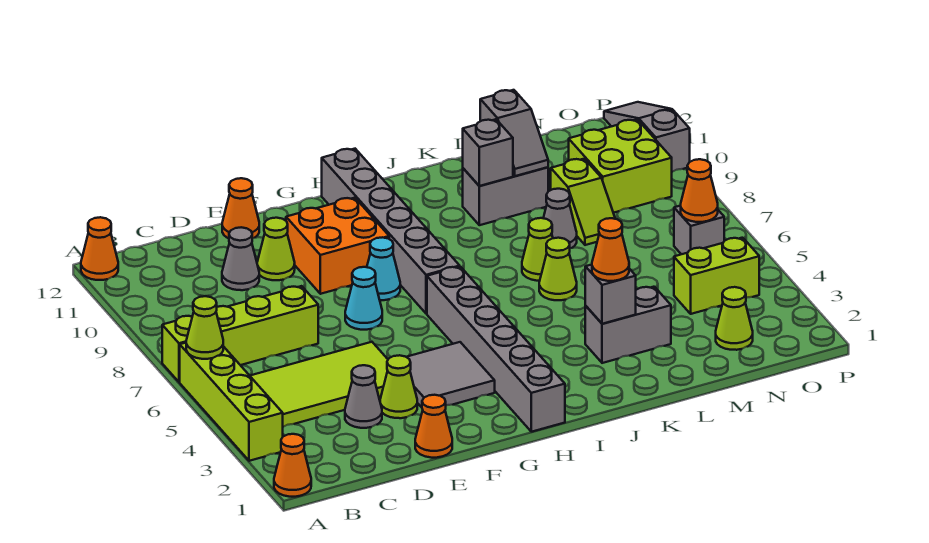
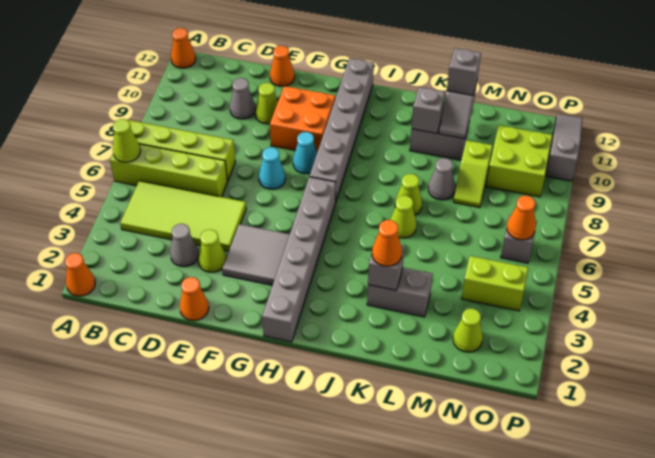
lime brick A3:A6 level 1 -> lime brick A6:D6 level 1
none -> grey brick L11 level 3

